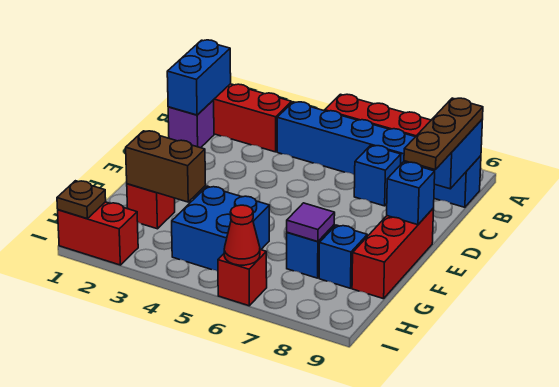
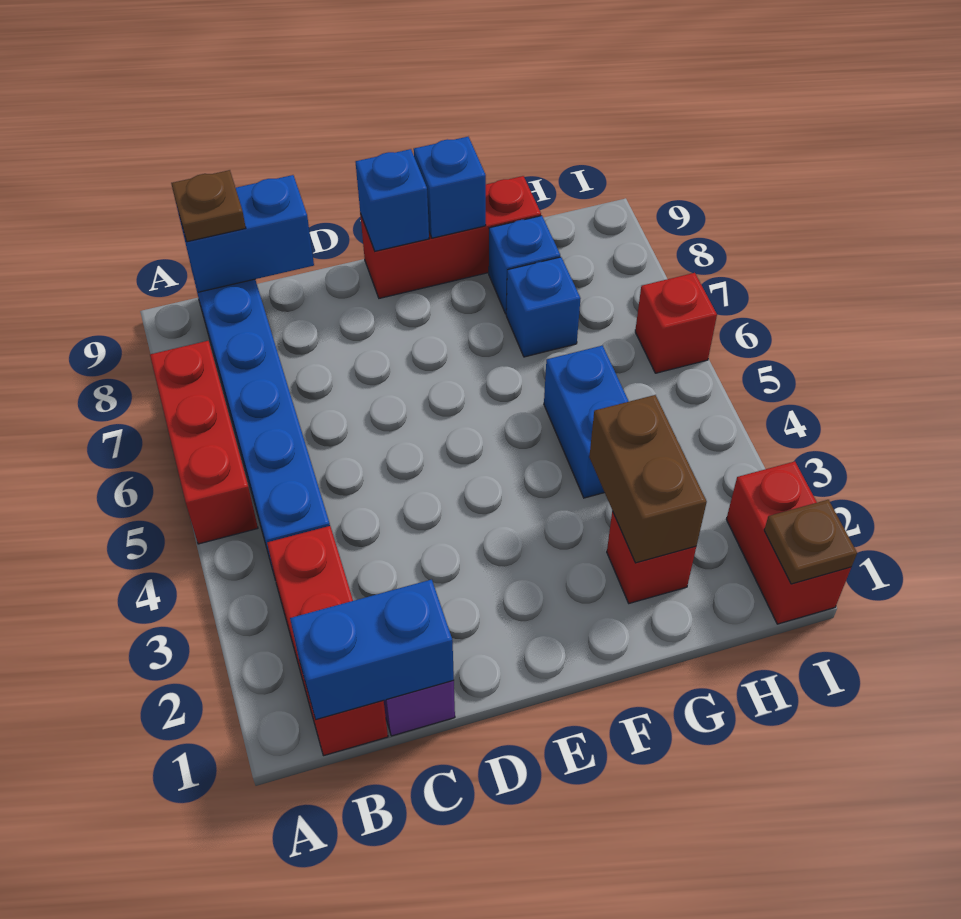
brown plate B9:D9 level 3 -> brown plate B9 level 3
blue brick C7 level 1 -> blue brick F9 level 2
blue brick G4:H5 level 1 -> blue brick G4:G5 level 1
purple tile G7 level 2 -> none
red cone I6 level 2 -> none

